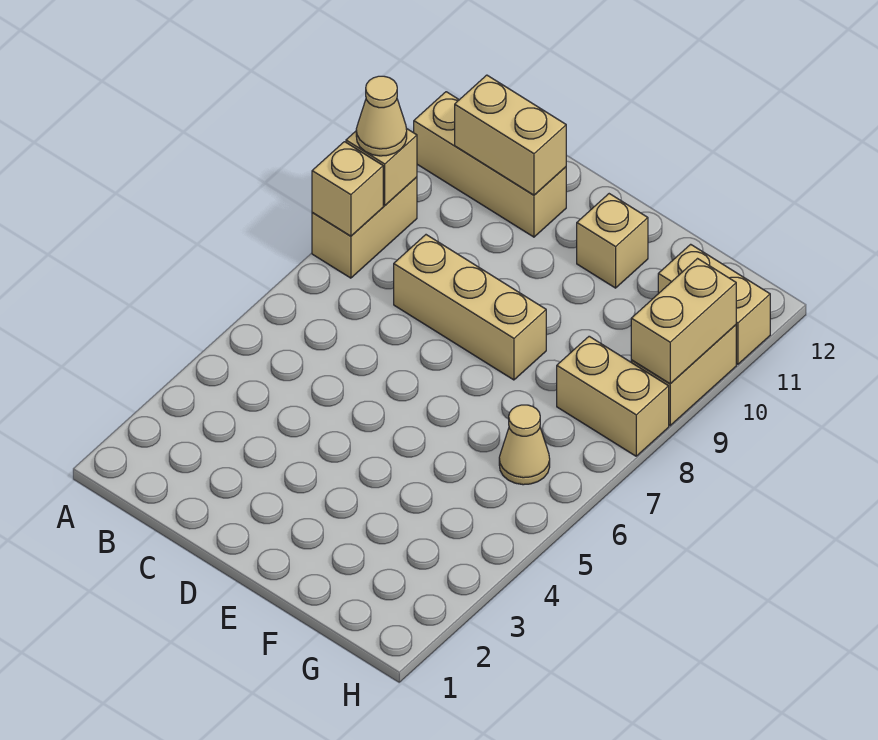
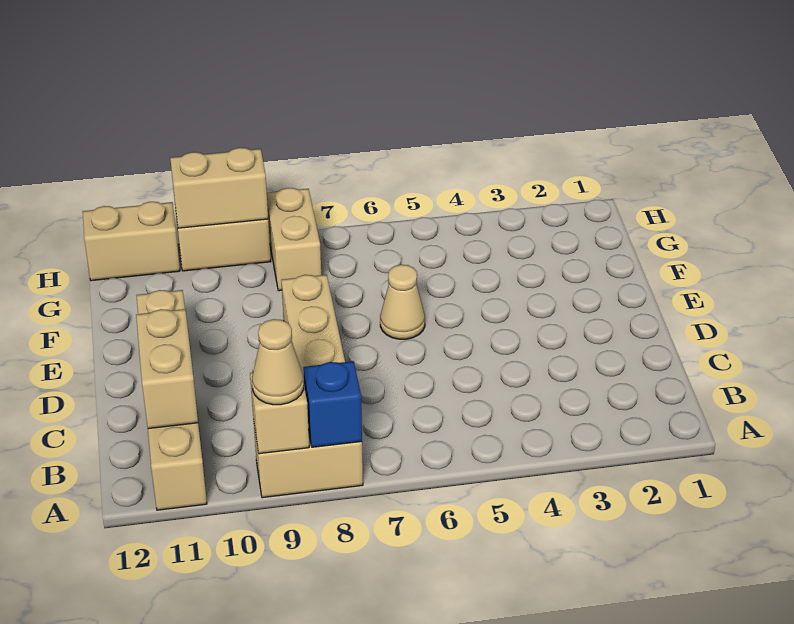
tan brick A8 level 2 -> blue brick A8 level 2
tan cone G6 level 1 -> tan cone E6 level 1
tan brick G11:H11 level 1 -> tan brick H11:H12 level 1

